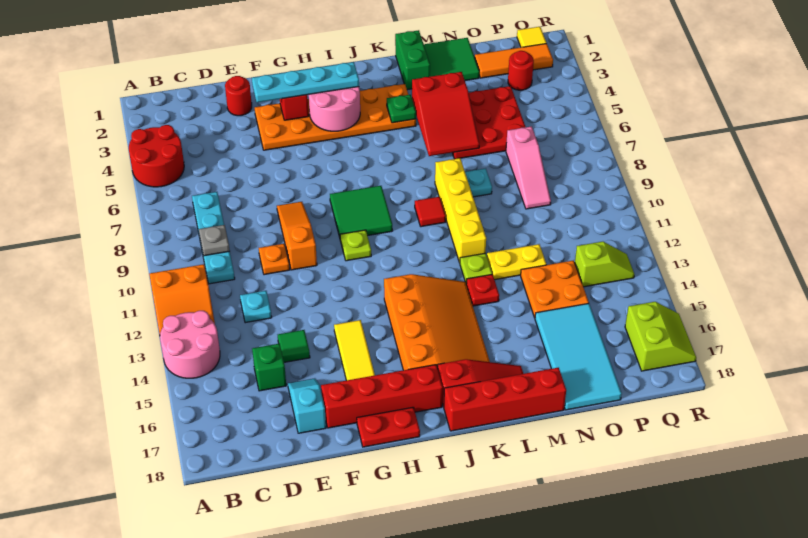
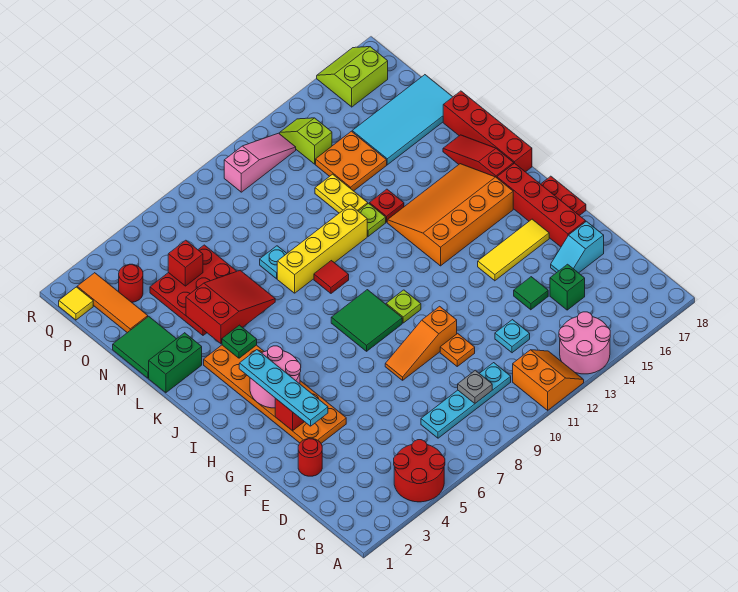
none -> red brick O5 level 2
pink slope O7:O9 level 1 top 7 -> pink slope Q10:Q12 level 1 top 10

